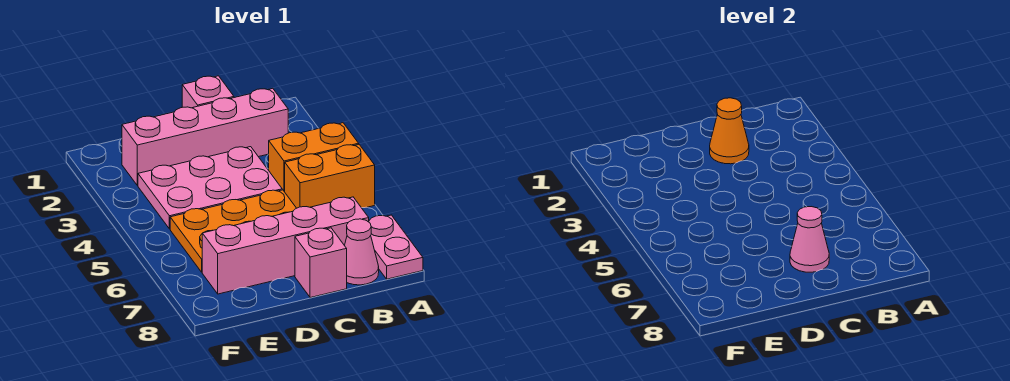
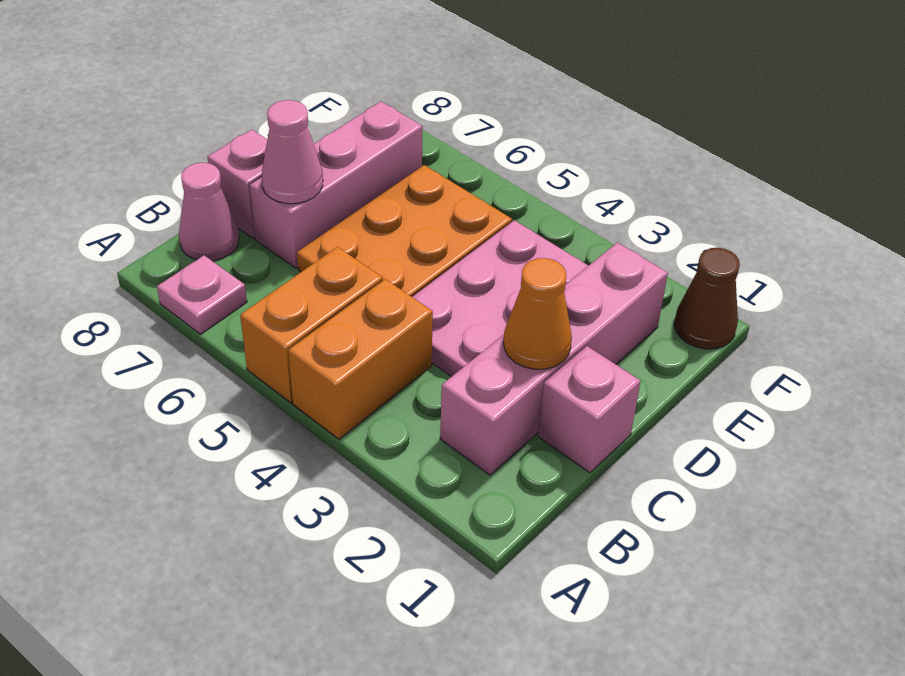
pink plate A7:A8 level 1 -> pink plate A7 level 1
pink brick B7:E7 level 1 -> pink brick C7:E7 level 1
none -> brown cone F1 level 1

